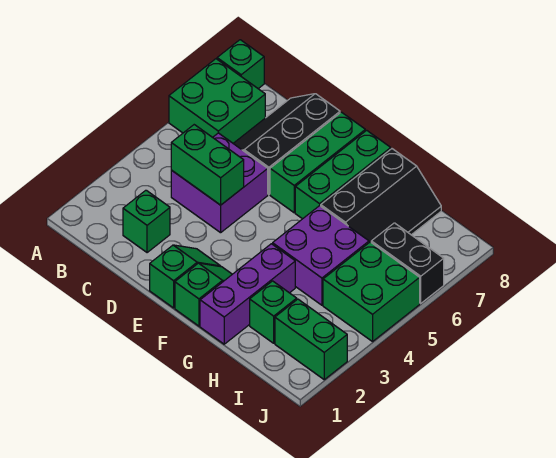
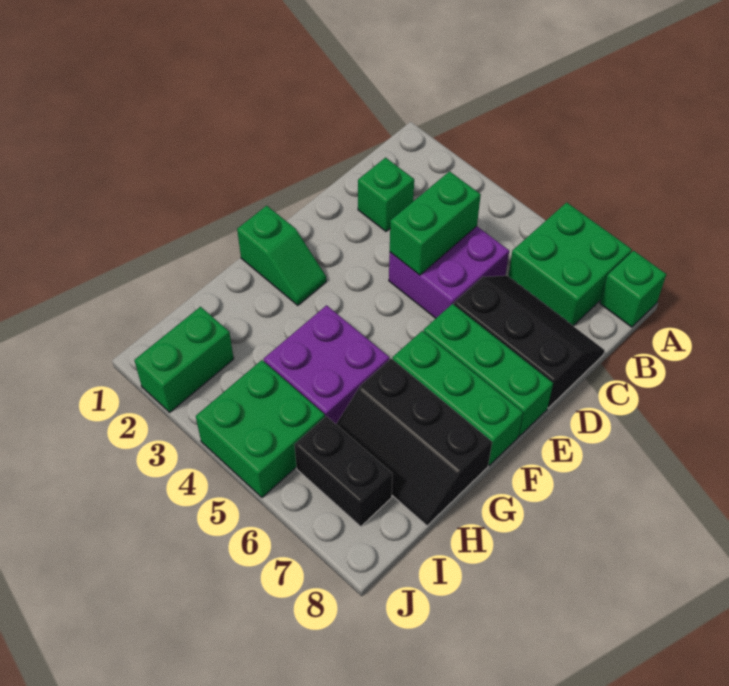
green slope E1:E2 level 1 top 1 -> none
purple brick G1:G3 level 1 -> none
green brick H2 level 1 -> none
black brick I6:J6 level 1 -> black brick I6:I7 level 1

